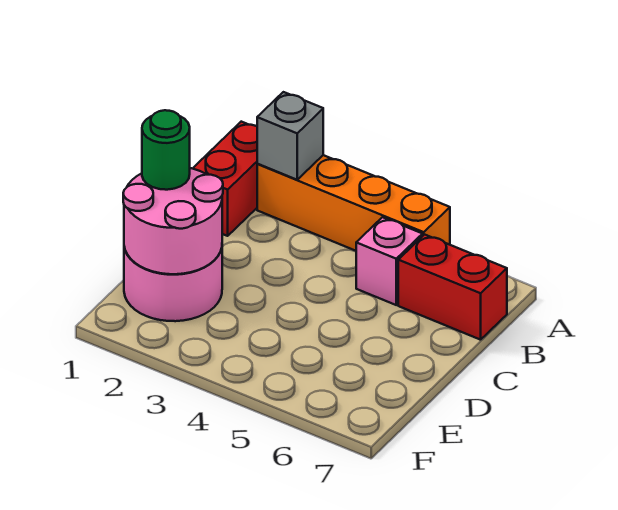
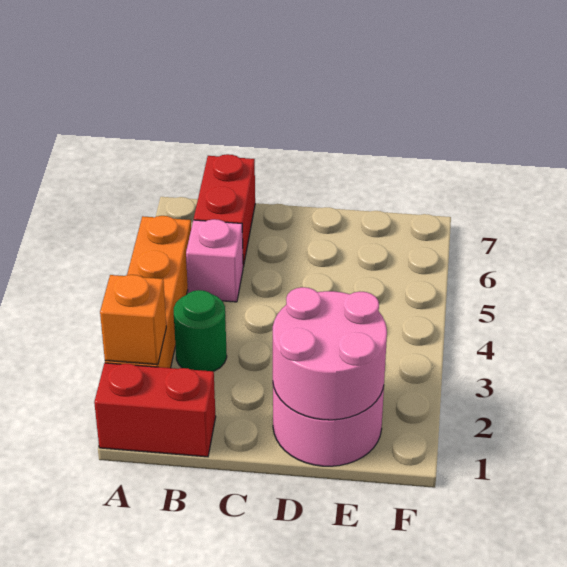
grey brick A2 level 2 -> orange brick A2 level 2
green round brick D1 level 3 -> green round brick B3 level 1

